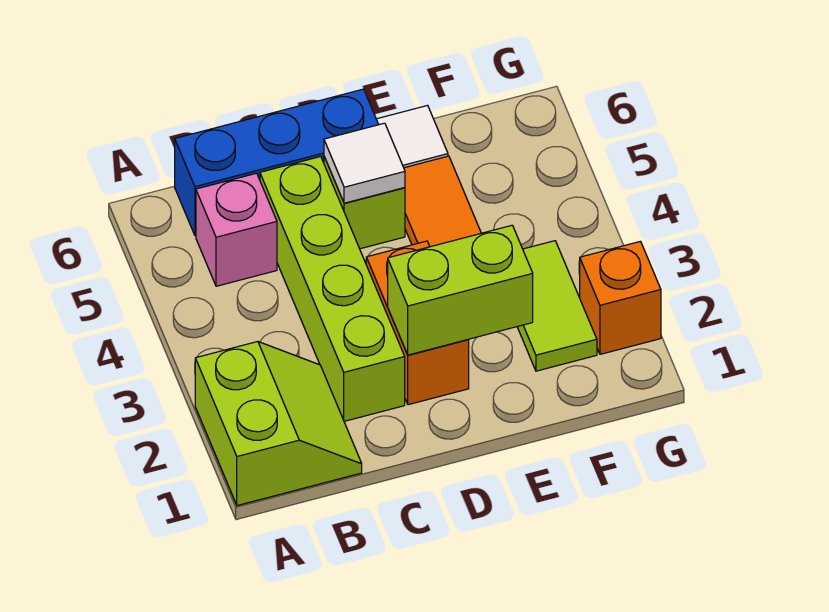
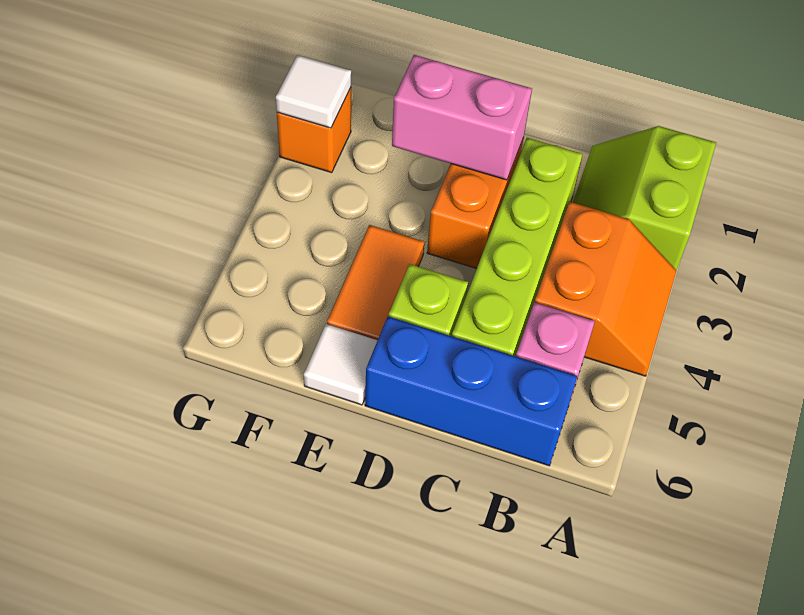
none -> orange slope A3:B4 level 1 top B
lime brick D2:E2 level 2 -> pink brick D2:E2 level 2
white tile D5 level 2 -> white tile G2 level 2
lime tile F2:F3 level 1 -> none

